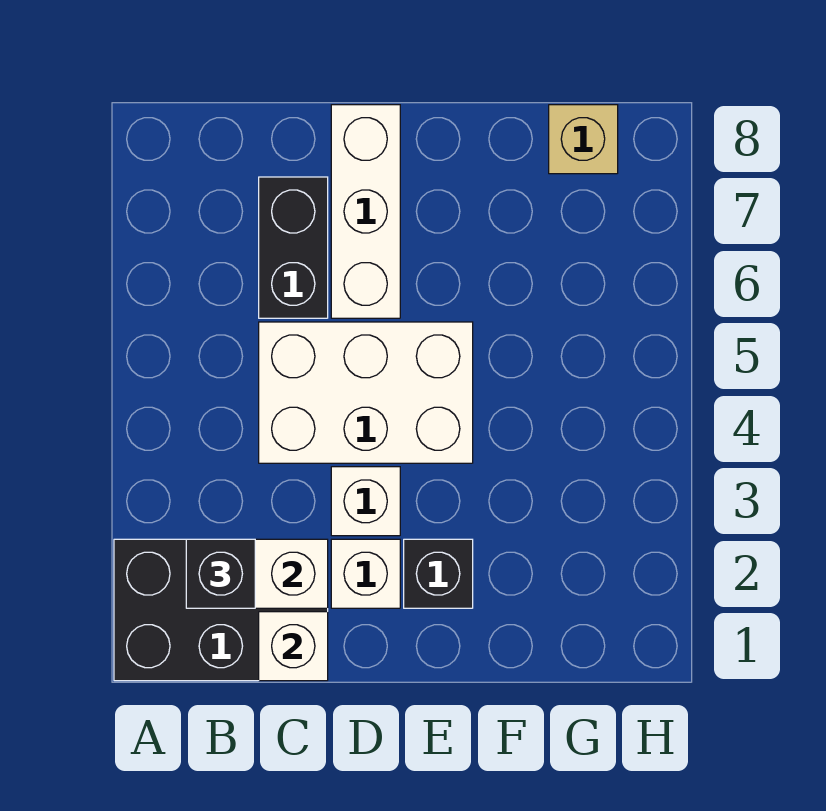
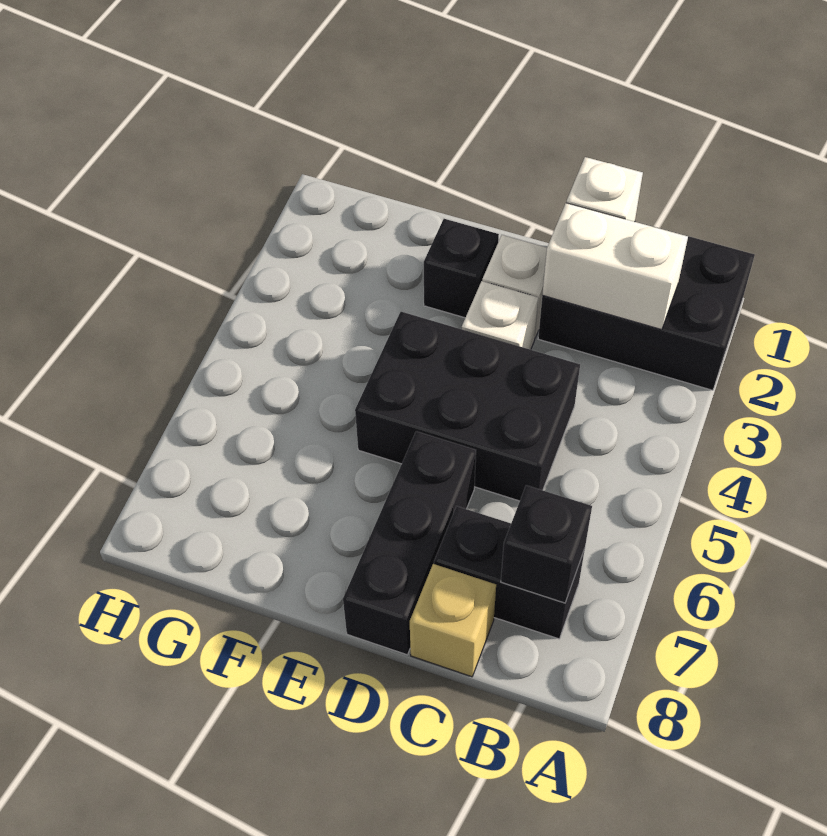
black brick B2 level 3 -> black brick B7 level 2
white brick C4:E5 level 1 -> black brick C4:E5 level 1
black brick C6:C7 level 1 -> black brick B7:C7 level 1
white brick D6:D8 level 1 -> black brick D6:D8 level 1
tan brick G8 level 1 -> tan brick C8 level 1

